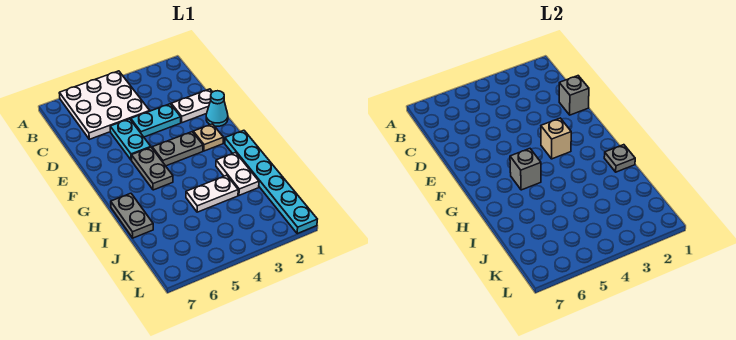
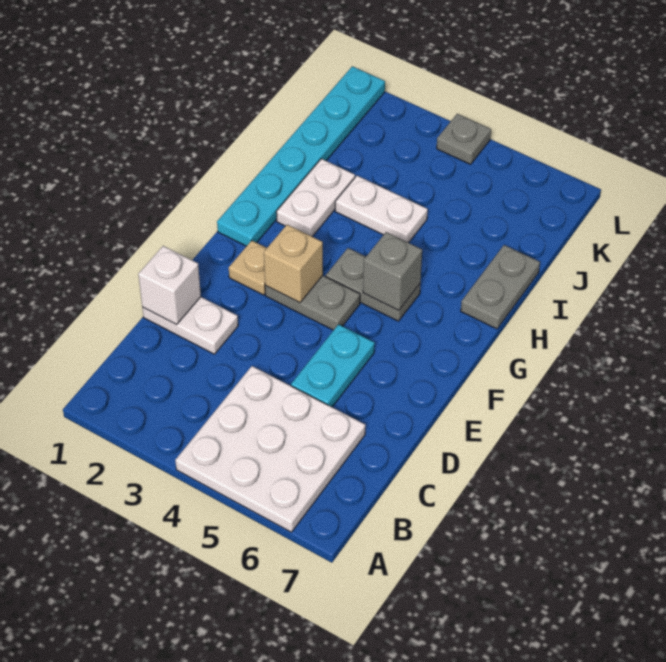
grey brick D1 level 2 -> white brick D1 level 2
cyan plate D3:D4 level 1 -> none
cyan cone E1 level 1 -> none
grey plate F5:G5 level 1 -> grey plate G4:G5 level 1
grey plate H1 level 2 -> grey plate L4 level 1

